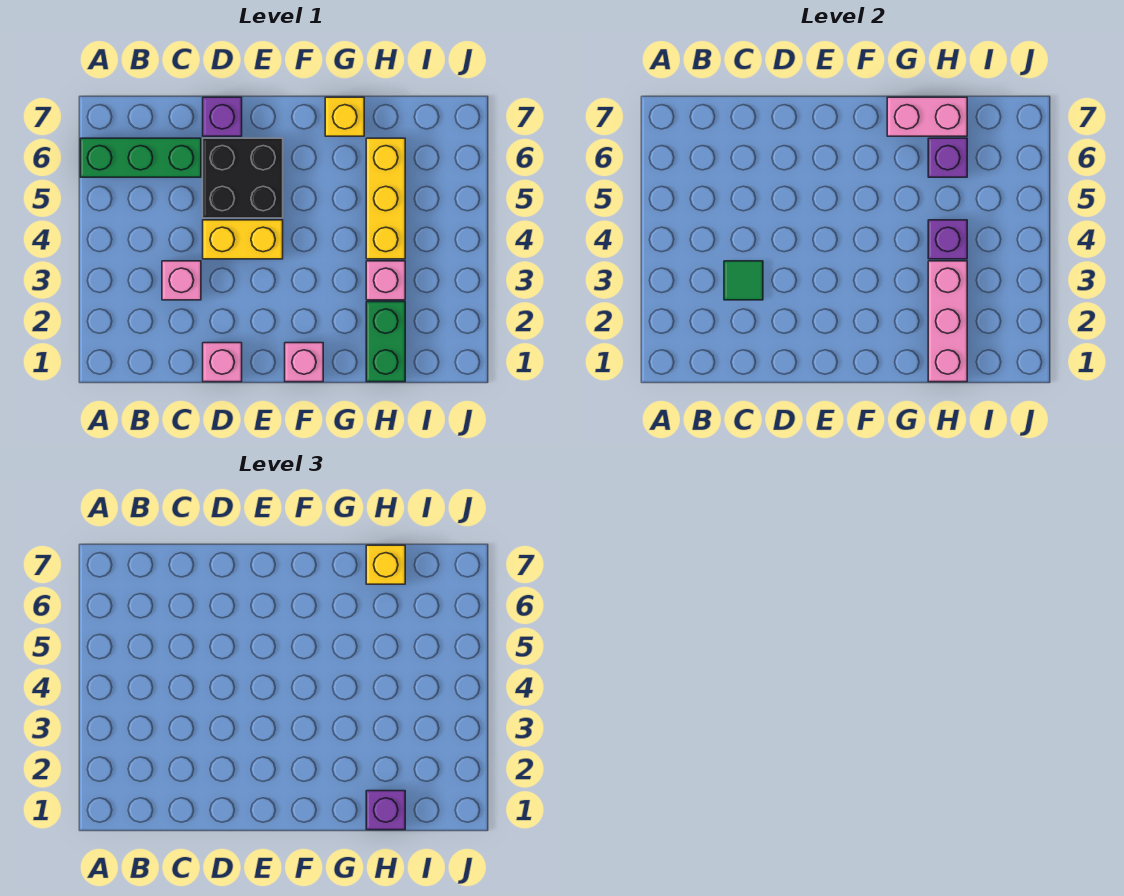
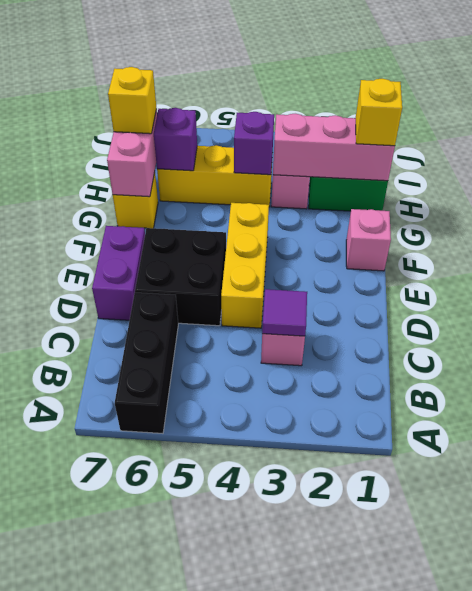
green brick A6:C6 level 1 -> black brick A6:C6 level 1
green tile C3 level 2 -> purple tile C3 level 2
pink brick D1 level 1 -> none
yellow brick D4:E4 level 1 -> yellow brick D4:F4 level 1
purple brick D7 level 1 -> purple brick D7:E7 level 1
purple brick H1 level 3 -> yellow brick H1 level 3

